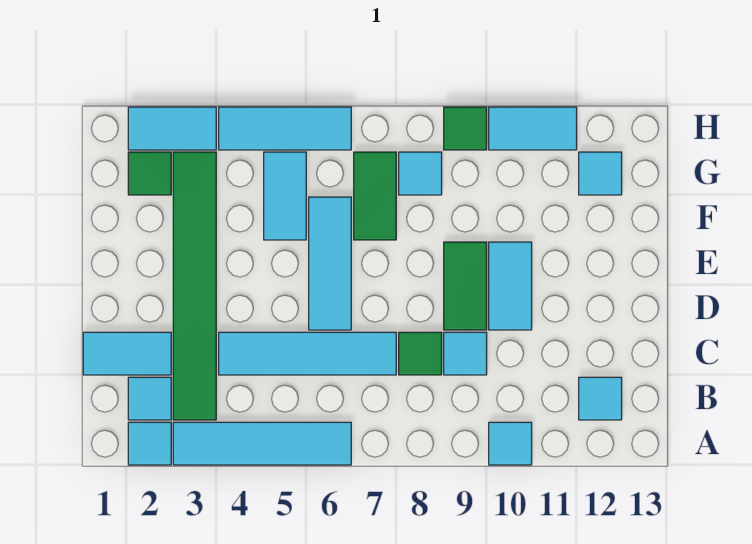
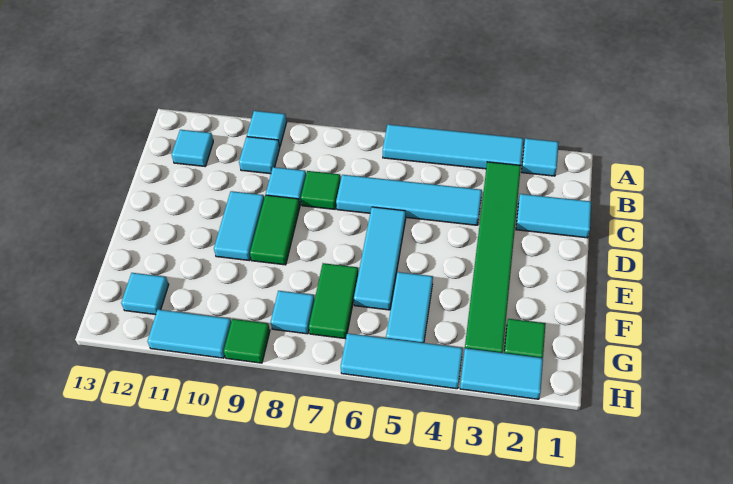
cyan tile B2 level 1 -> cyan tile B10 level 1

